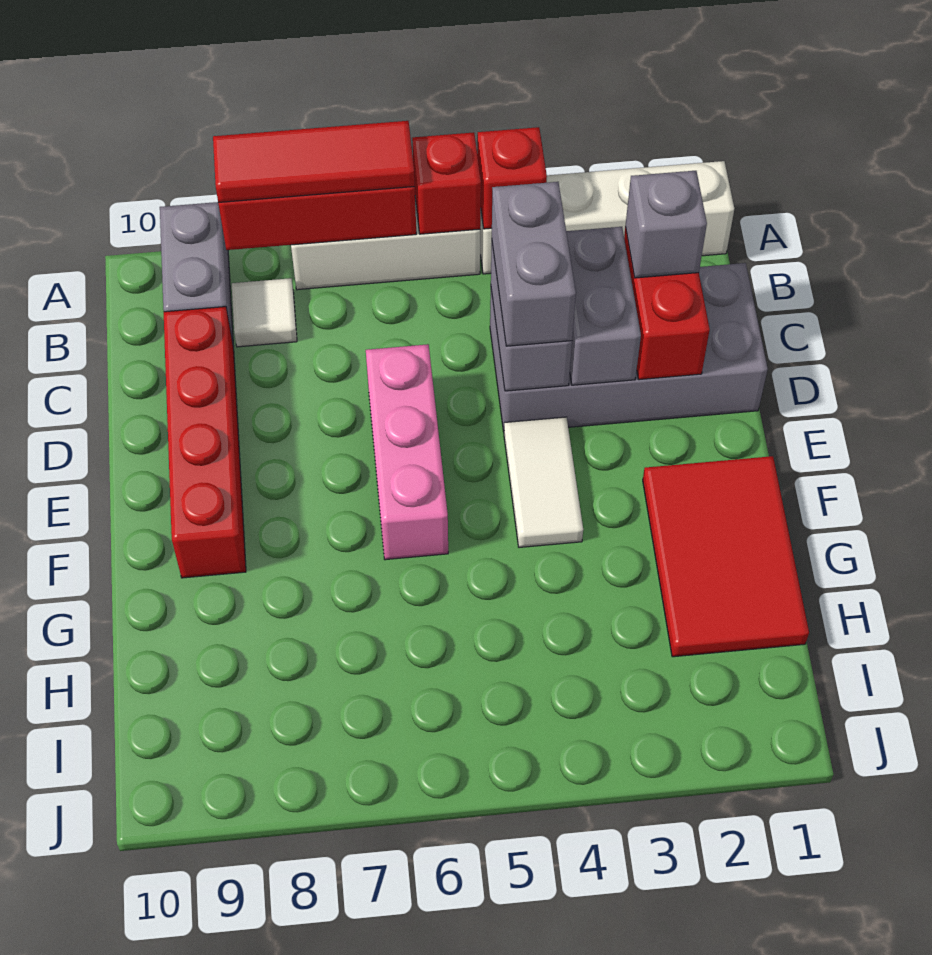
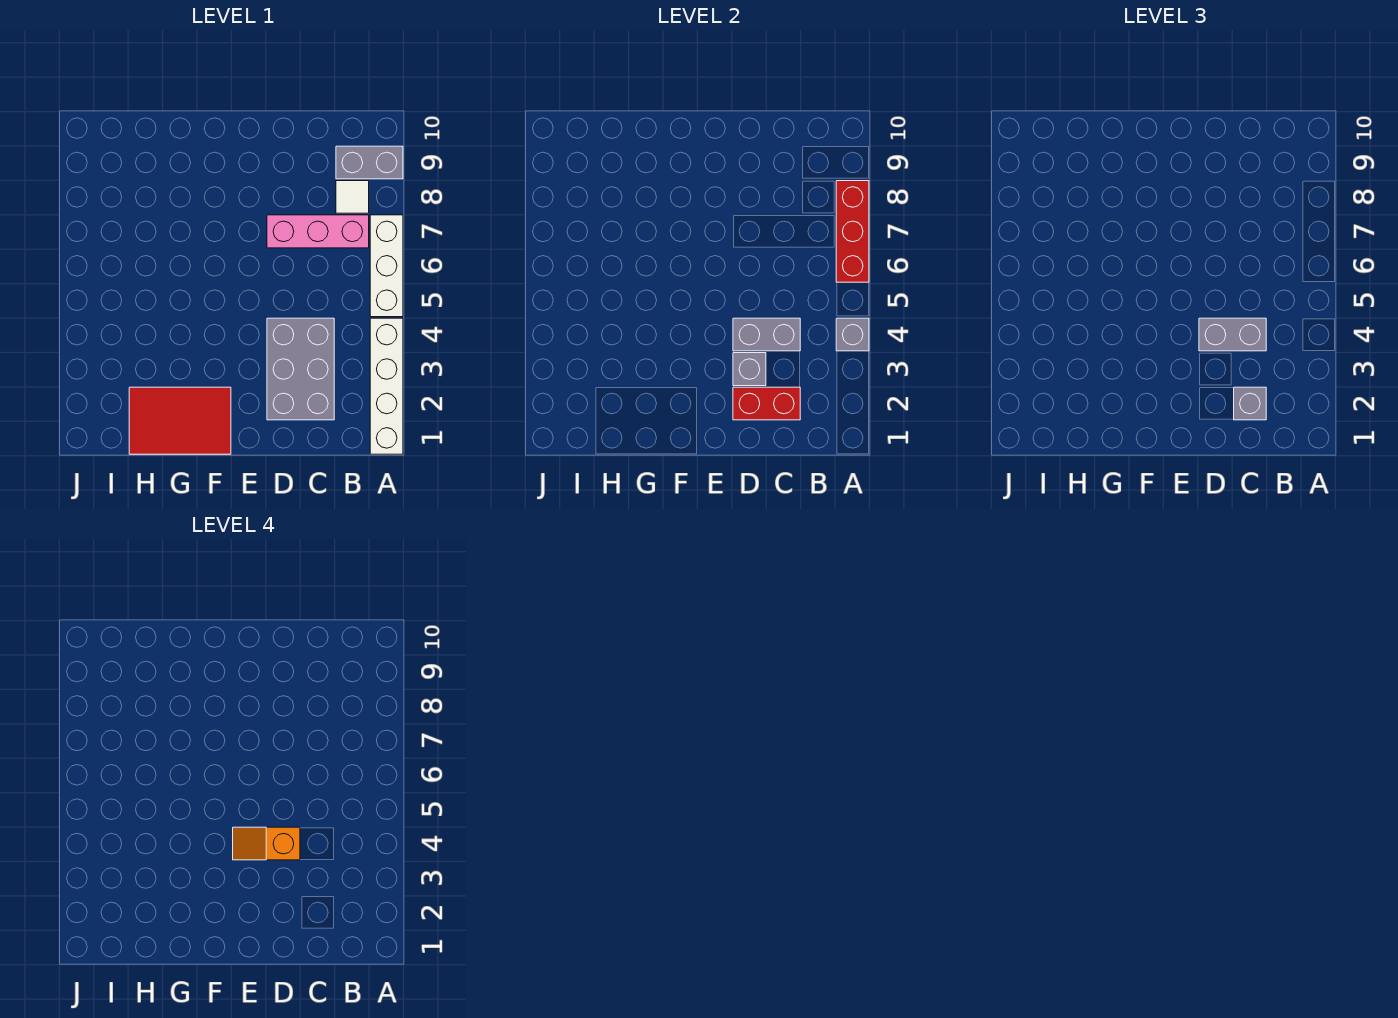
red brick A4 level 2 -> grey brick A4 level 2
red brick A5 level 2 -> none
red tile A6:A8 level 3 -> none
grey brick C1:D4 level 1 -> grey brick C2:D4 level 1
grey brick C3:D3 level 2 -> grey brick D3 level 2
red brick C9:F9 level 1 -> none
none -> orange slope D4:E4 level 4 top D
pink brick D6:F6 level 1 -> pink brick B7:D7 level 1
white tile E4:F4 level 1 -> none

